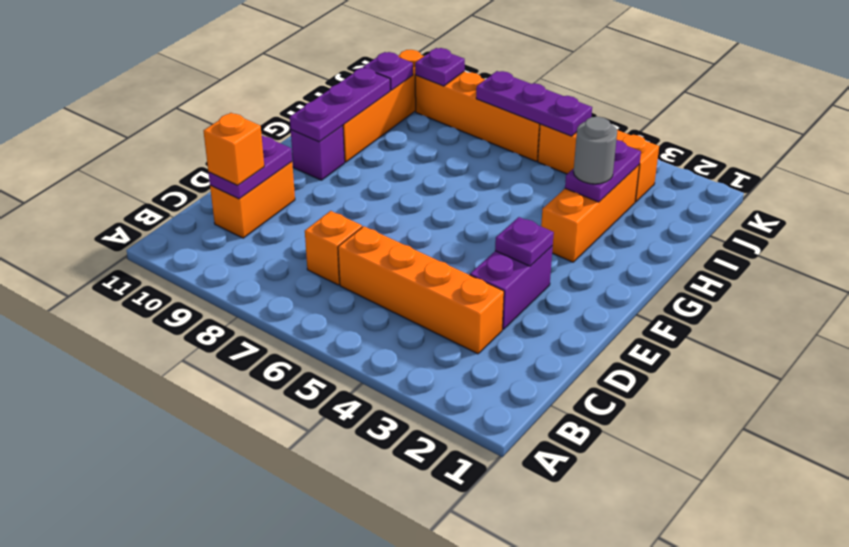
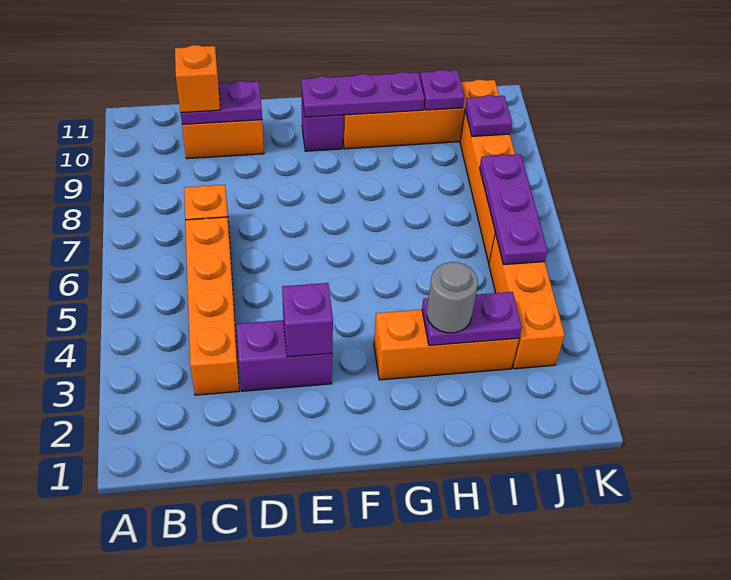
purple plate E3 level 2 -> purple brick E3 level 2

